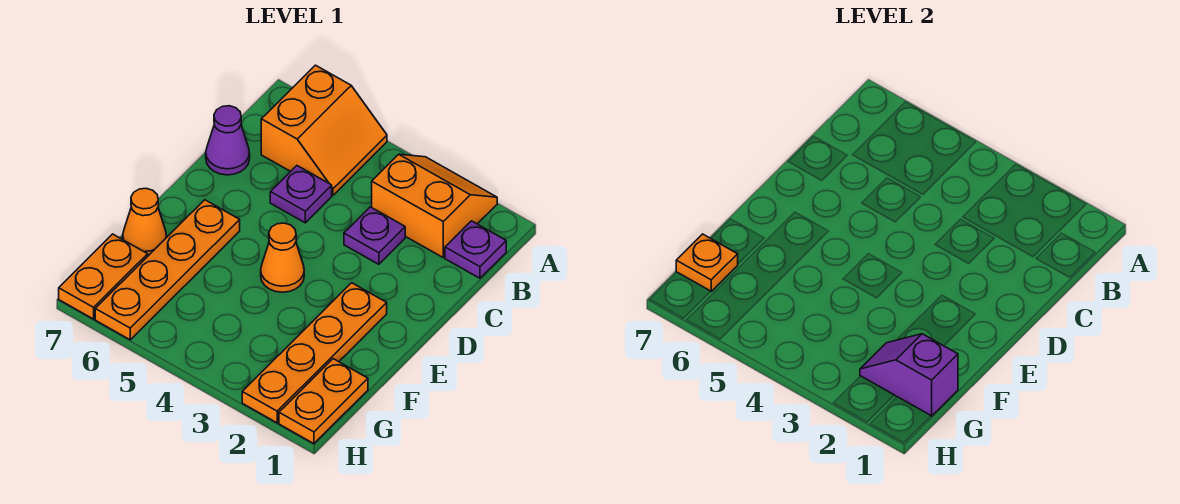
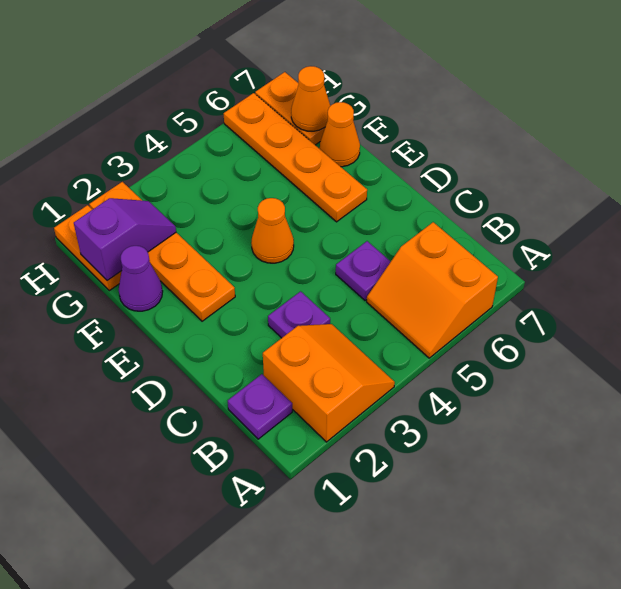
orange slope A2:B3 level 1 top B -> orange slope A2:B3 level 1 top 2
purple cone C7 level 1 -> purple cone F1 level 1
orange plate G7 level 2 -> orange cone G7 level 2

